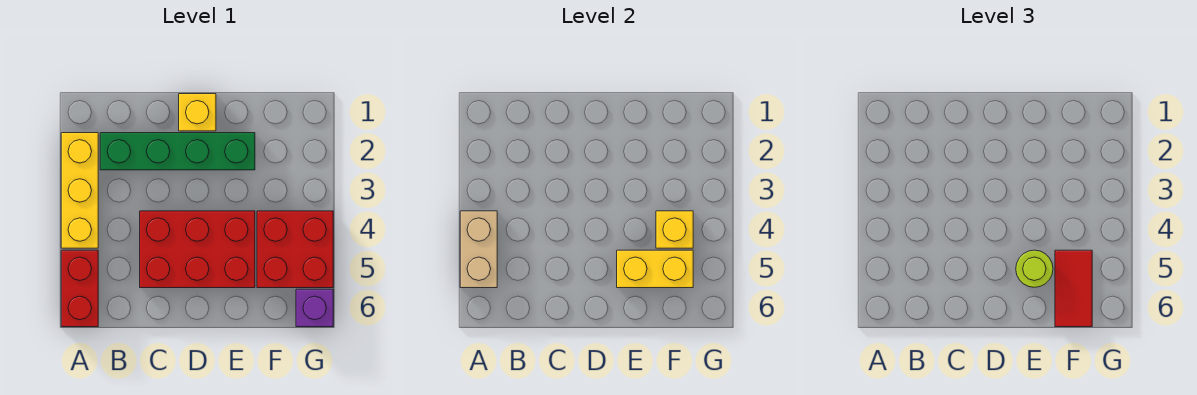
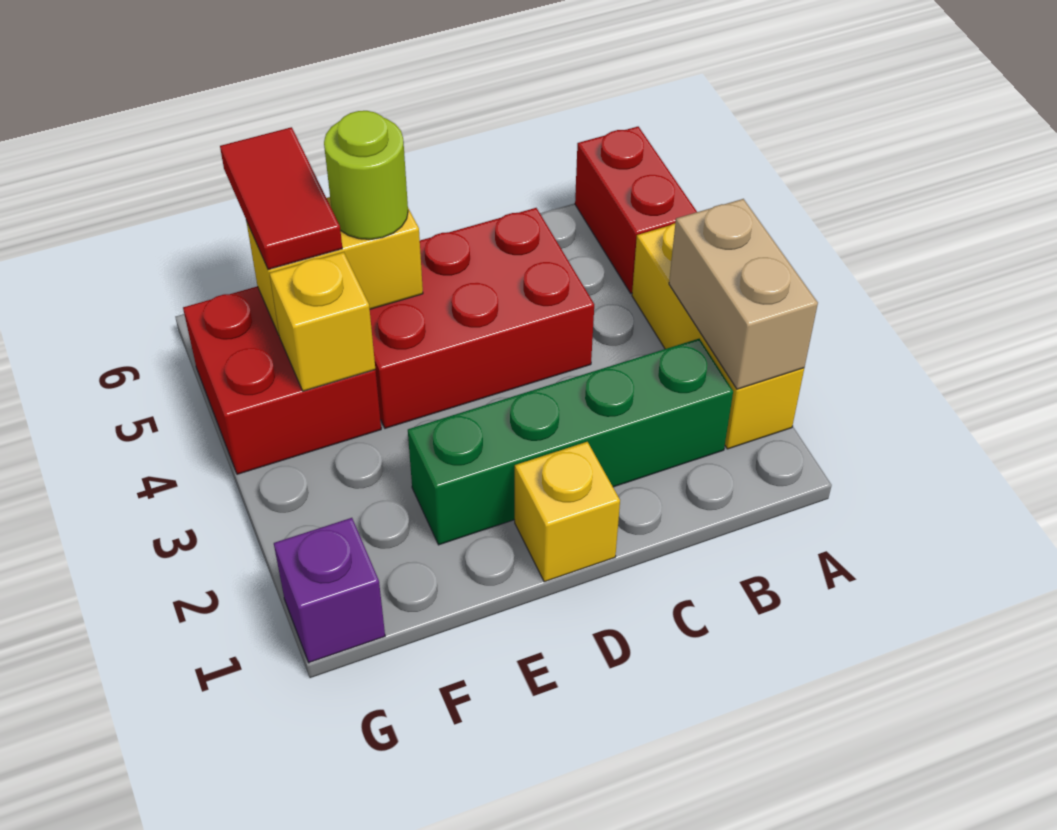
tan brick A4:A5 level 2 -> tan brick A2:A3 level 2
purple brick G6 level 1 -> purple brick G1 level 1

